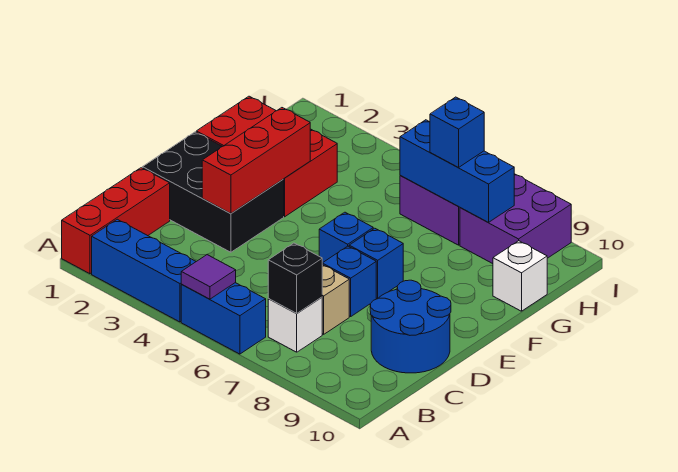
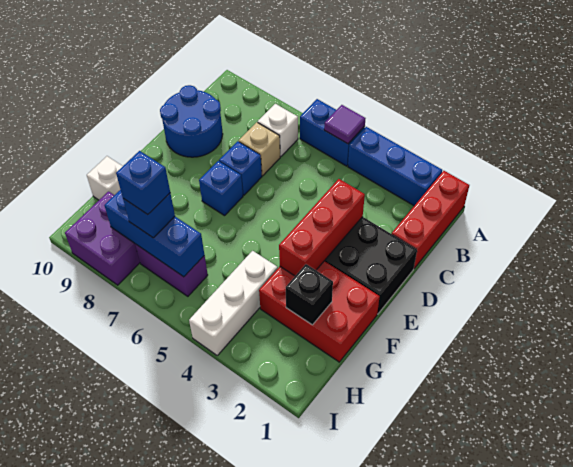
black brick B7 level 2 -> black brick G2 level 2
blue brick E6 level 1 -> blue brick H7 level 4
none -> white brick G4:I4 level 1

